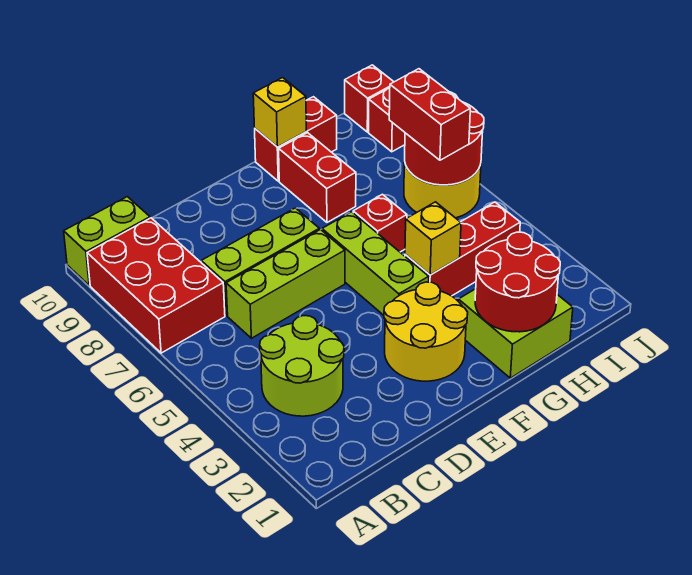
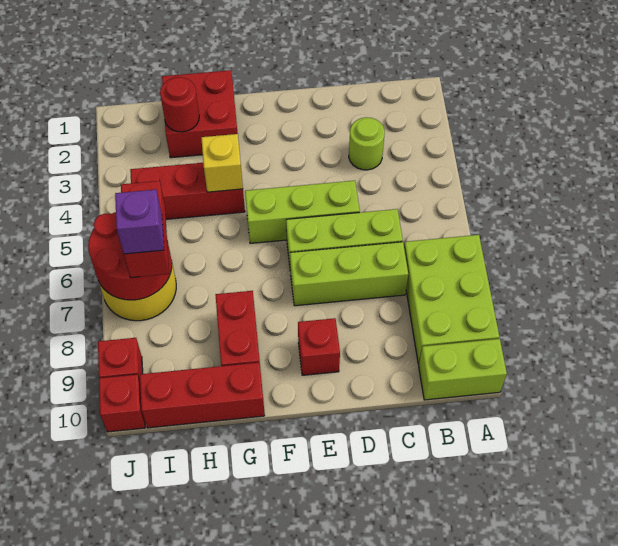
red brick A7:B9 level 1 -> lime brick A7:B9 level 1
lime round brick B3:C4 level 1 -> lime round brick C3 level 1
yellow round brick E2:F3 level 1 -> none
lime brick F4:F6 level 1 -> lime brick D5:F5 level 1
lime brick G1:H2 level 1 -> red brick G1:H2 level 1
red round brick G1:H2 level 2 -> red round brick H2 level 2
red brick G6 level 1 -> red brick E9 level 1
red brick G10:H10 level 1 -> red brick G10:I10 level 1
yellow brick G10 level 2 -> none
none -> purple brick I7 level 4

